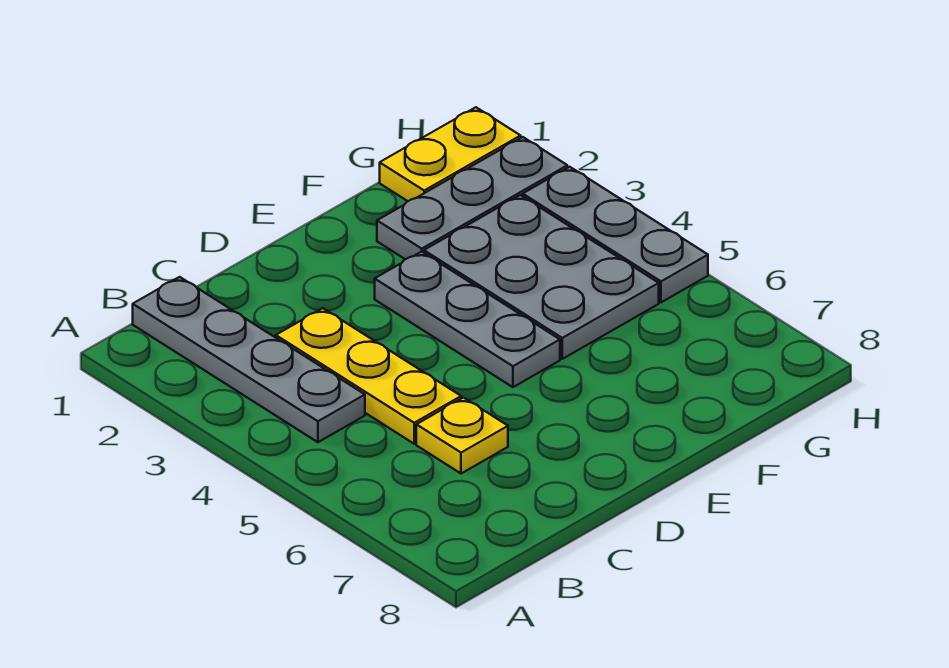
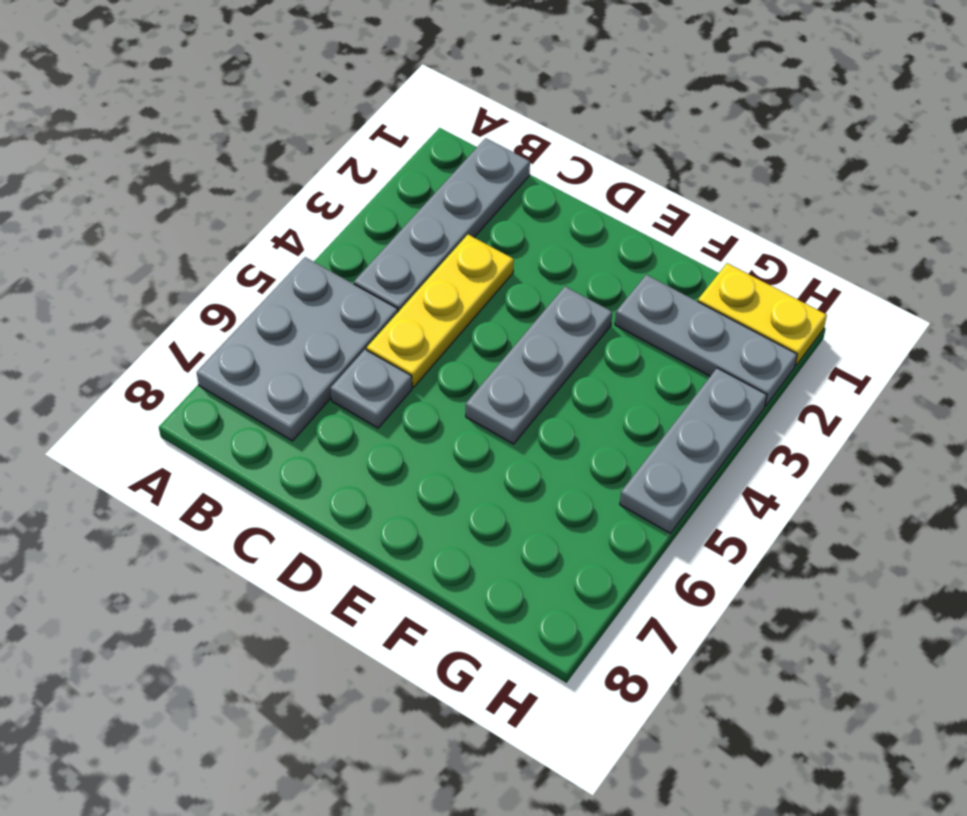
yellow plate C6 level 1 -> grey plate C6 level 1
grey plate F3:G5 level 1 -> grey plate A5:B7 level 1

